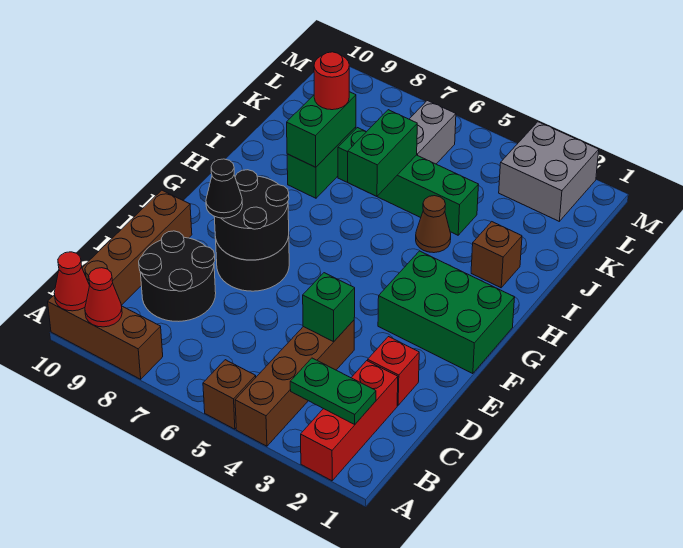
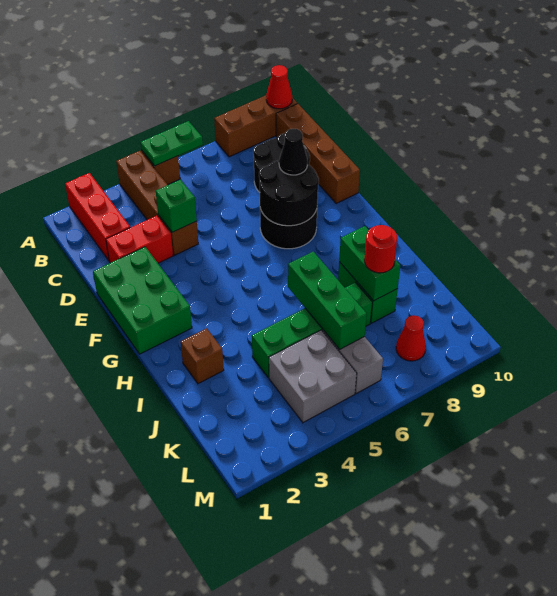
red cone A9 level 2 -> red cone L8 level 1
green plate B2:B3 level 2 -> green plate A5:A6 level 2
red brick D2 level 1 -> red brick D2:D3 level 1
green brick F1:G3 level 1 -> green brick E1:G2 level 1
brown cone I4 level 1 -> none
green brick I6:J6 level 2 -> green brick I6:K6 level 2
grey brick L2:M3 level 1 -> grey brick K4:L5 level 1

